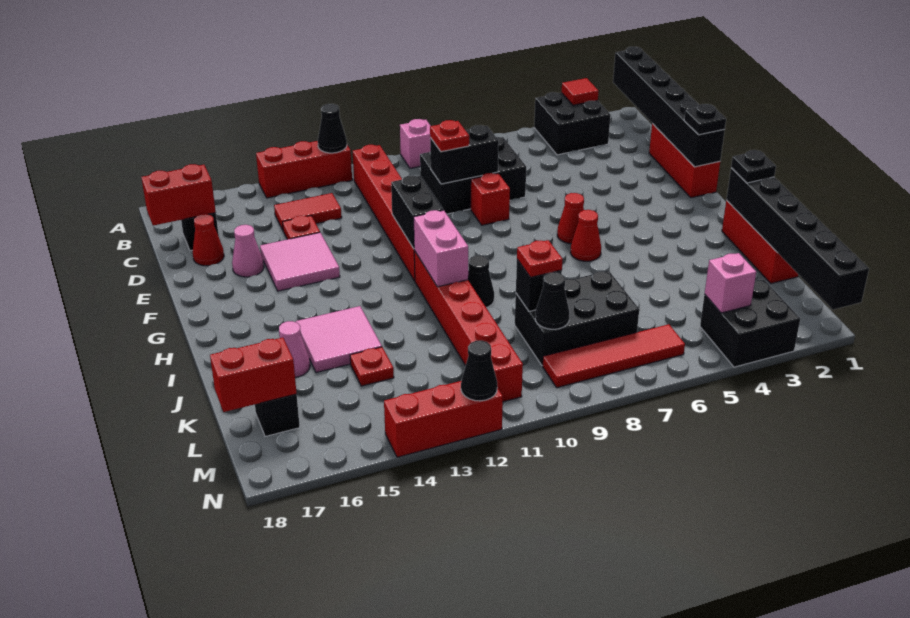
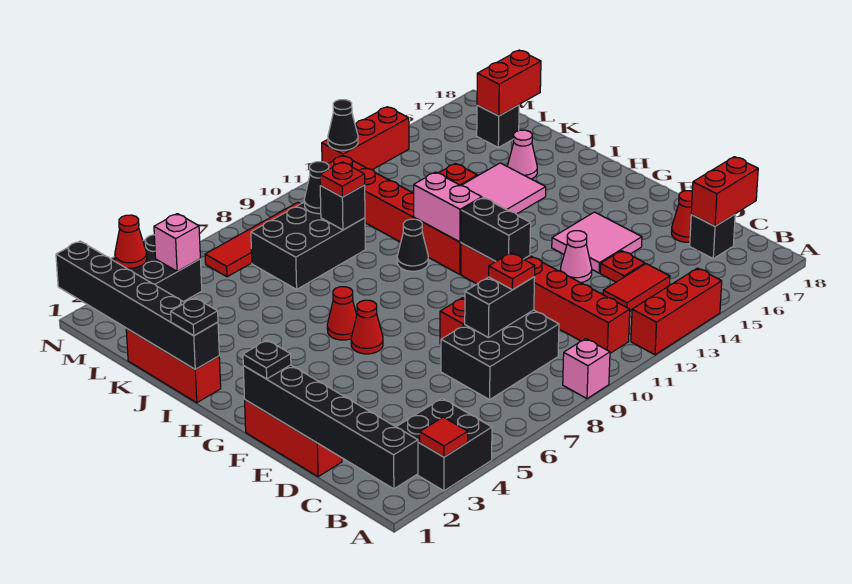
black cone A12 level 2 -> none
pink cone E16 level 1 -> pink cone E13 level 1
none -> red cone N3 level 2

